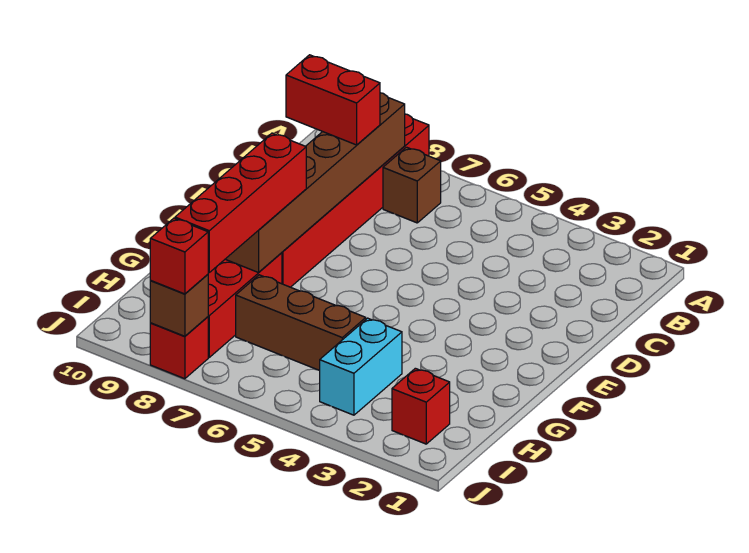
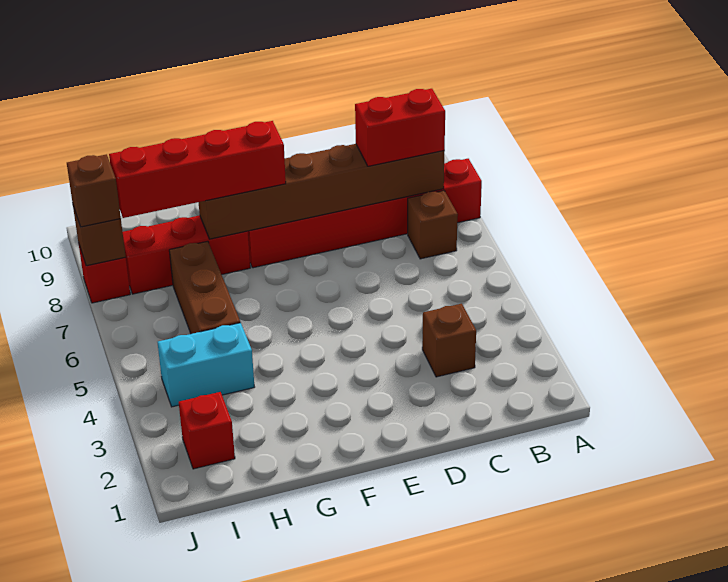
none -> brown brick C3 level 1
red brick C8:C9 level 3 -> red brick B8:C8 level 3
red brick J8 level 3 -> brown brick J8 level 3

